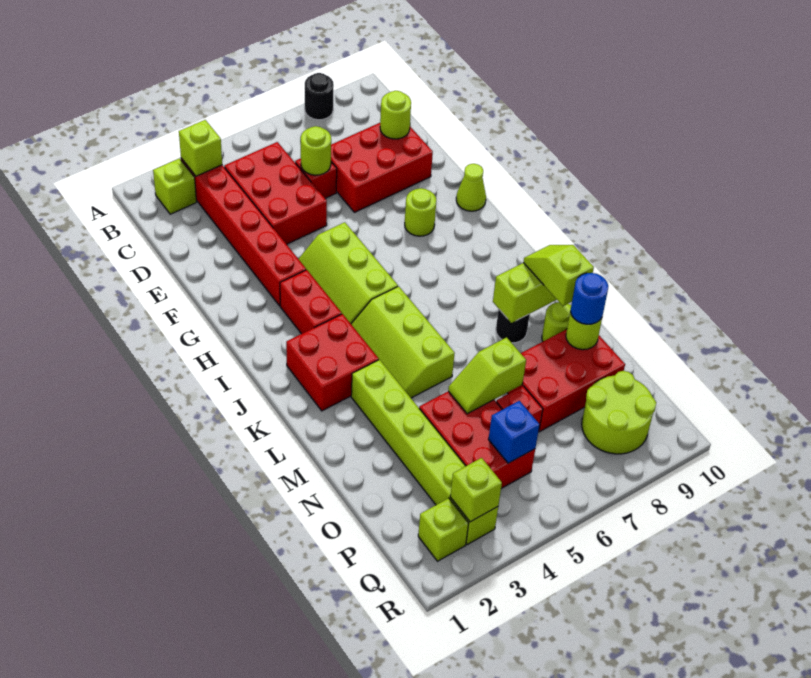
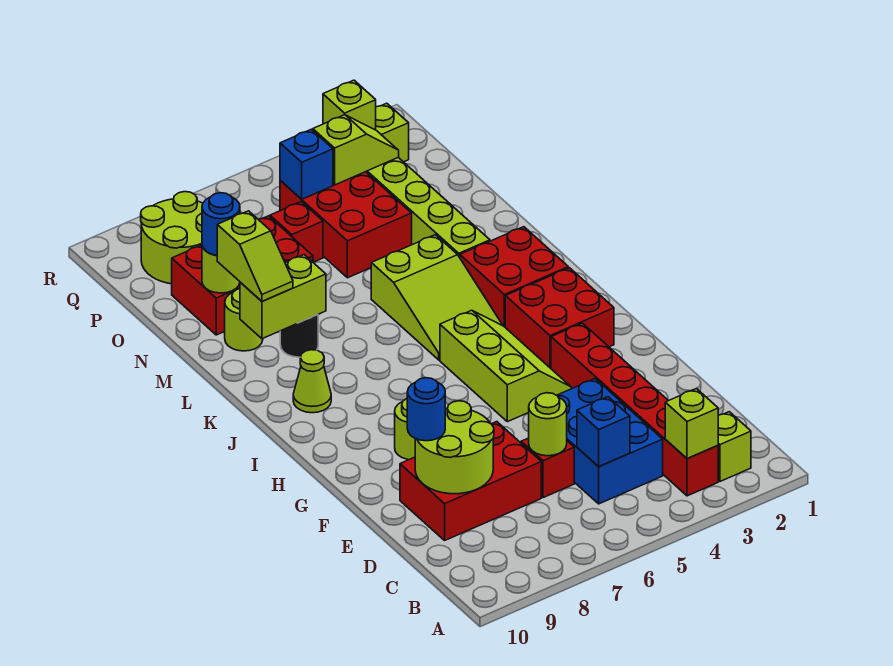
black round brick A8 level 1 -> none
red brick C4:E5 level 1 -> blue brick C4:E5 level 1
none -> blue brick C5 level 2
lime round brick D9 level 2 -> lime round brick D8:E9 level 2
none -> blue round brick E9 level 3
lime cone G10 level 1 -> lime cone J9 level 1
red brick H3:I3 level 1 -> red brick H2:I3 level 1
lime slope J4:L5 level 1 top 5 -> lime slope J4:L5 level 1 top L
lime slope N5:N6 level 2 top 6 -> lime slope P3:P4 level 2 top 4

